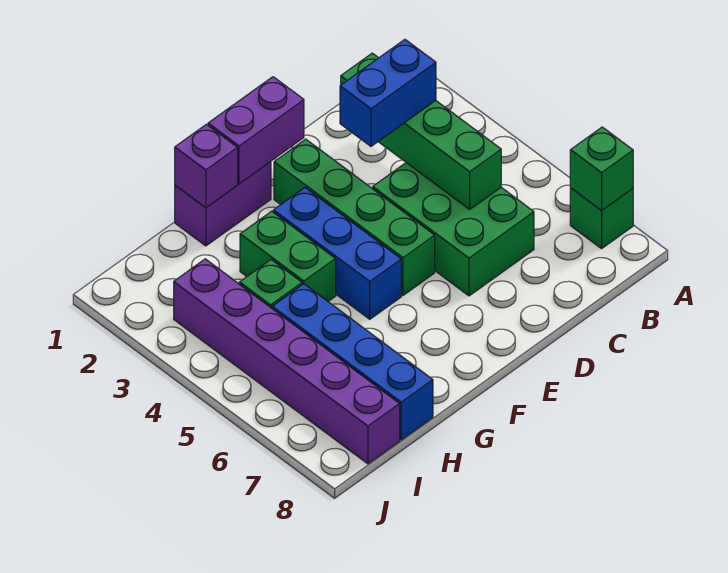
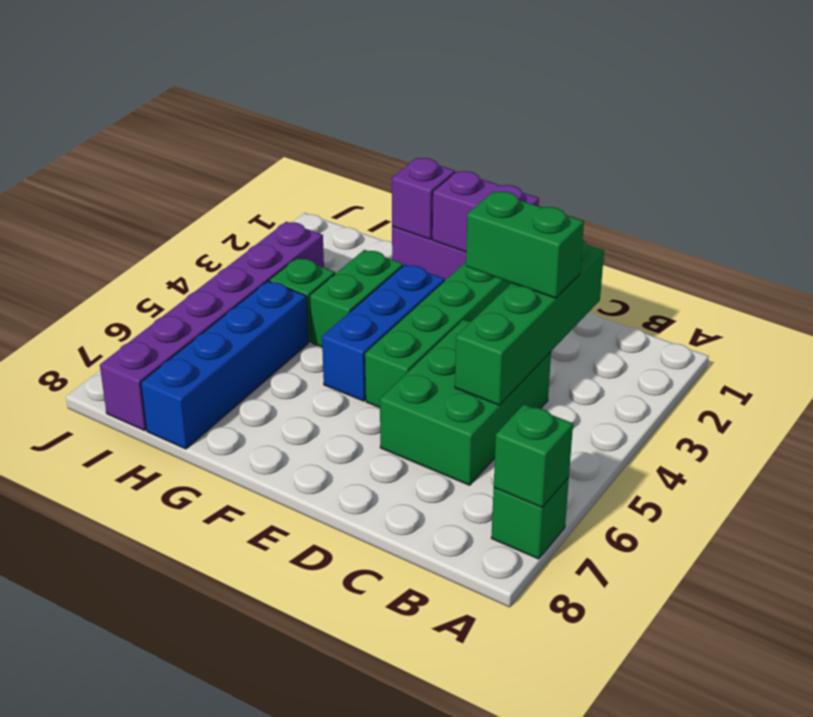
blue brick C3:D3 level 3 -> green brick C3:D3 level 3

